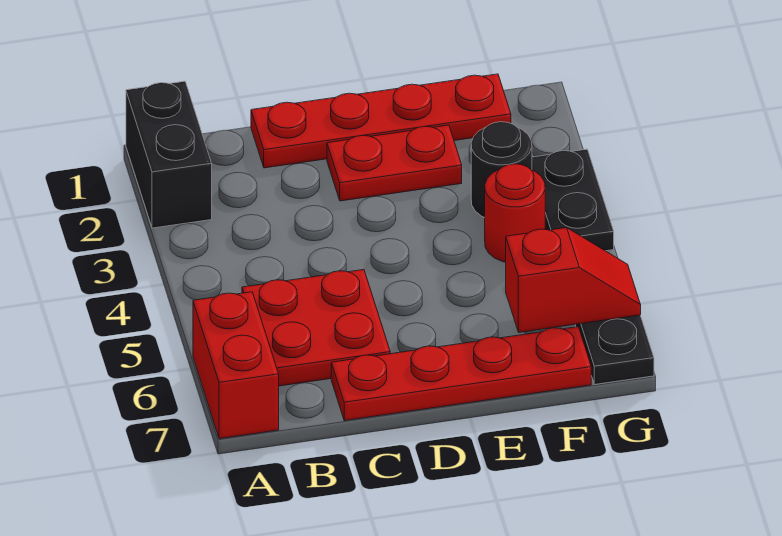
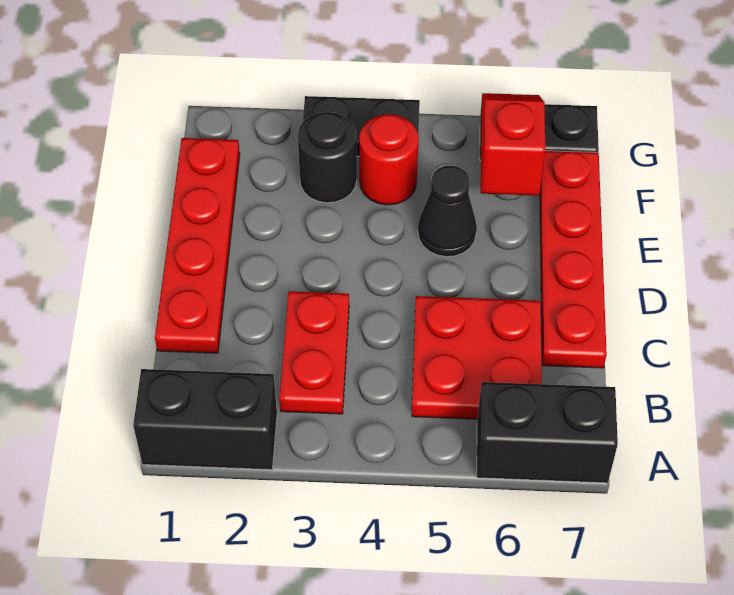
red brick A6:A7 level 1 -> black brick A6:A7 level 1
red plate D2:E2 level 1 -> red plate B3:C3 level 1
none -> black cone E5 level 1

